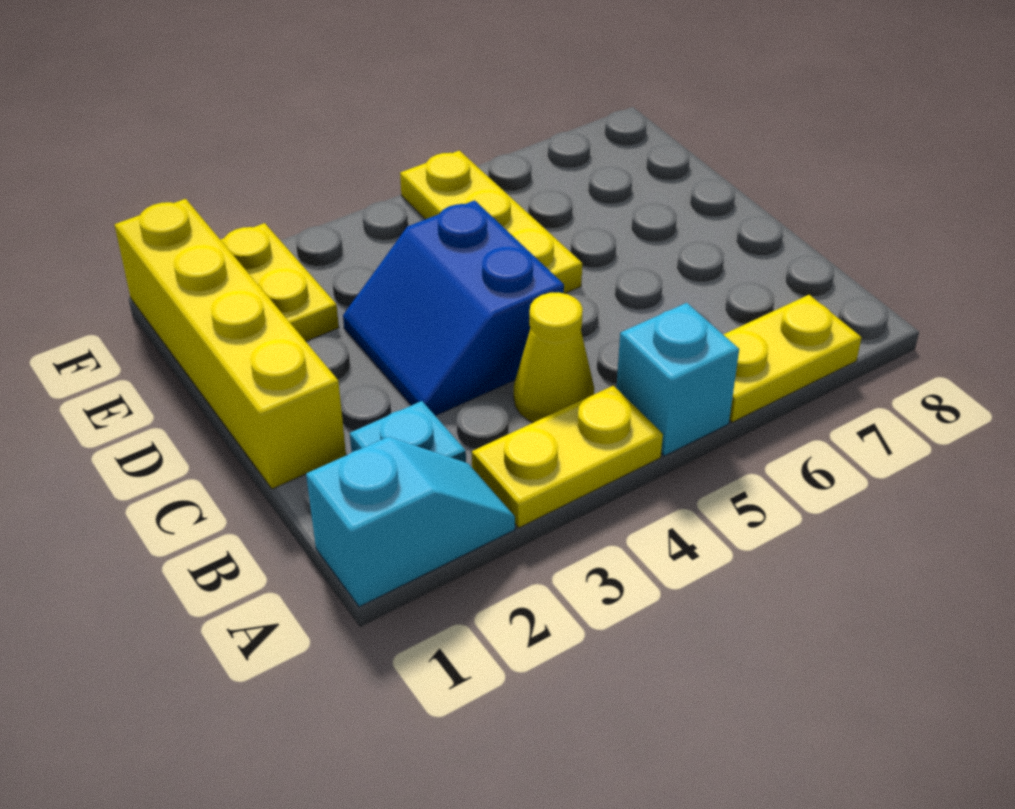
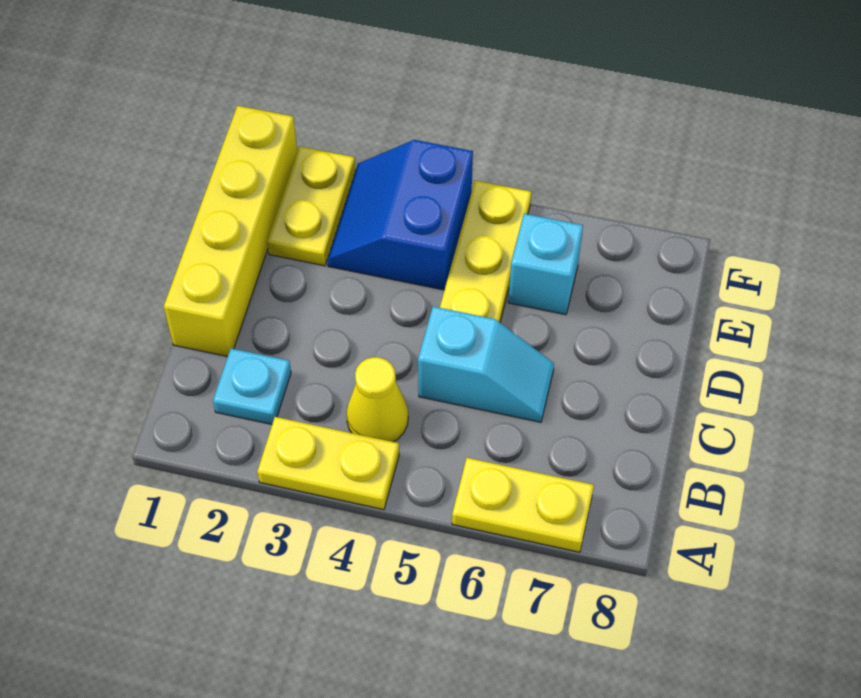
cyan slope A1:A2 level 1 top 1 -> cyan slope C5:C6 level 1 top 5
cyan brick A5 level 1 -> cyan brick E6 level 1
blue slope C3:D4 level 1 top 4 -> blue slope E3:F4 level 1 top 4

